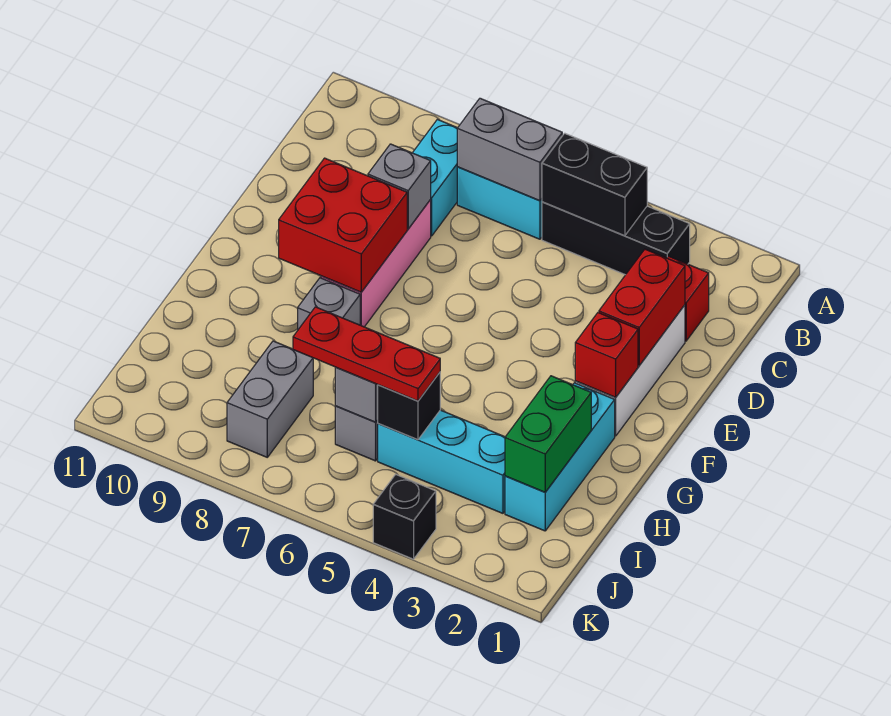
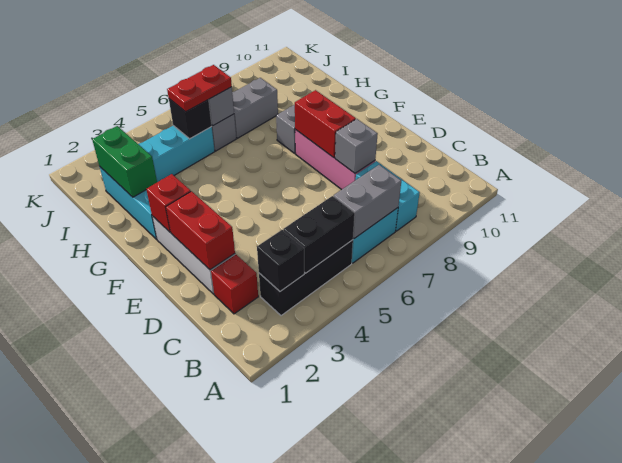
red brick E8:F9 level 2 -> red brick E8:F8 level 2
red plate I5:I7 level 3 -> red plate I5:I6 level 3
grey brick I8:J8 level 1 -> grey brick I7:I8 level 1
black brick K4 level 1 -> black brick B3 level 2

